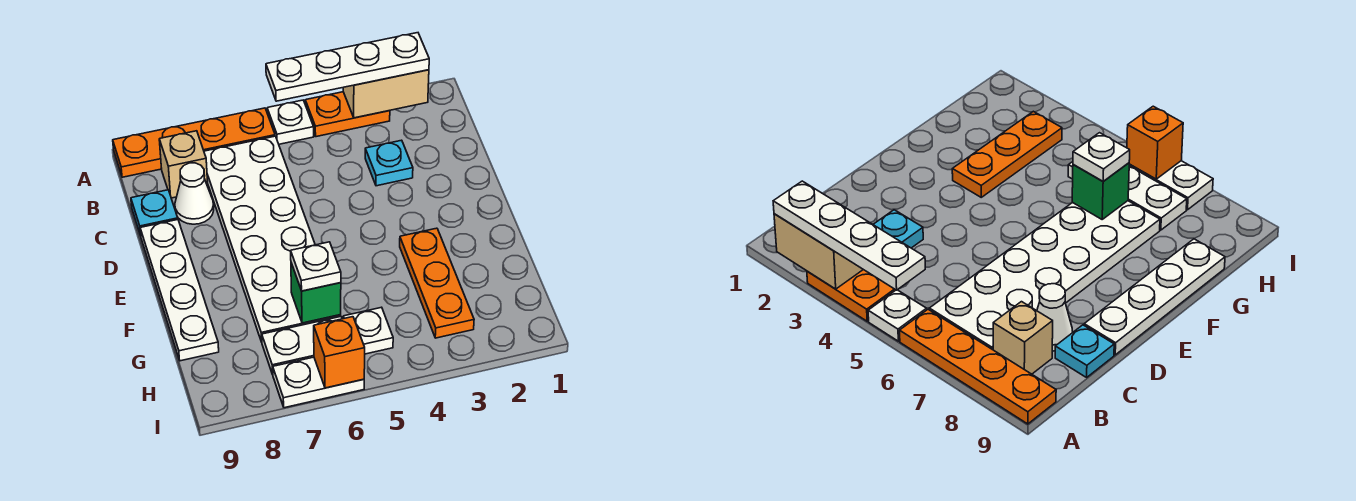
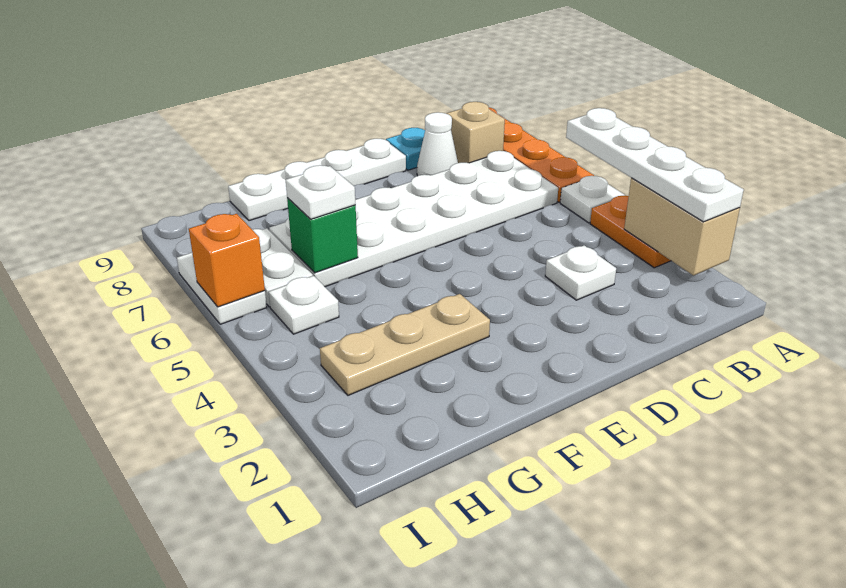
cyan plate C3 level 1 -> white plate C3 level 1
orange plate F3:H3 level 1 -> tan plate F3:H3 level 1

